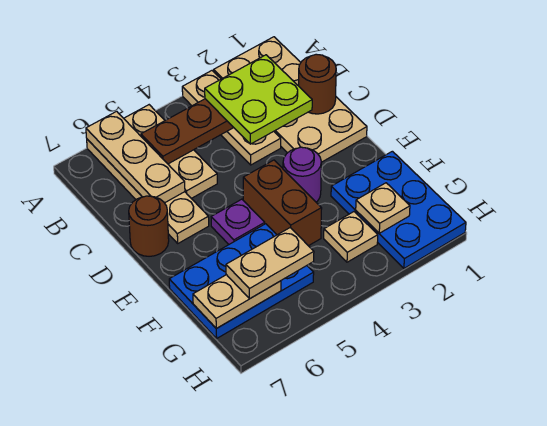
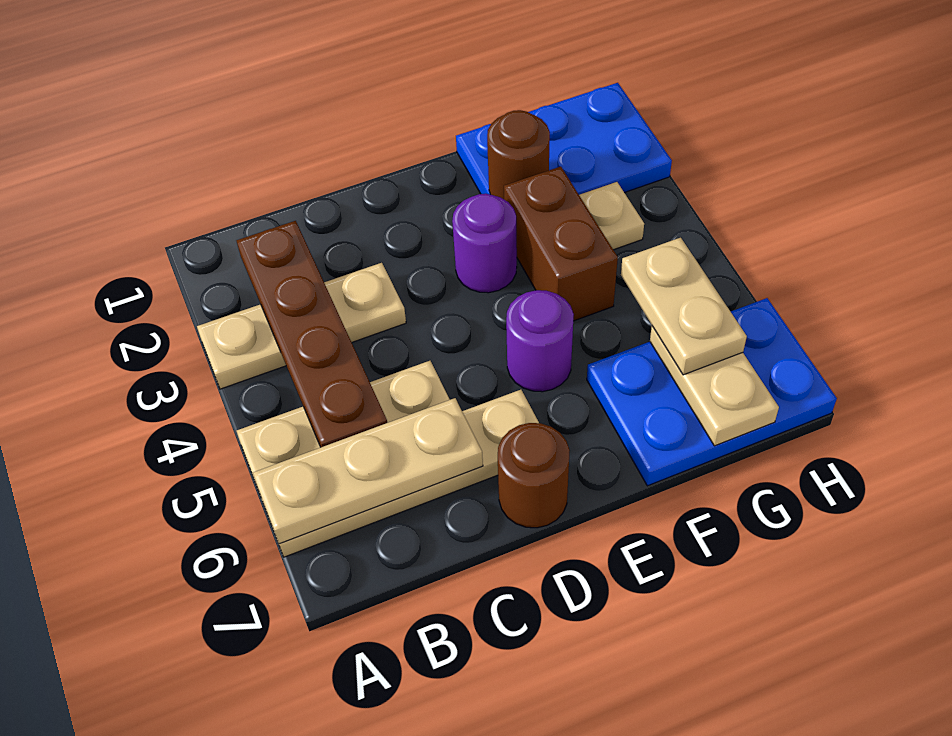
tan plate A1:D2 level 1 -> none
lime plate B2:C3 level 3 -> none
brown round brick C1 level 2 -> brown round brick F2 level 2
brown brick E4:F4 level 1 -> brown brick F3:F4 level 1
purple plate E5 level 1 -> purple round brick E5 level 1
blue plate F5:G7 level 1 -> blue plate F6:H7 level 1
tan plate G2 level 2 -> none

